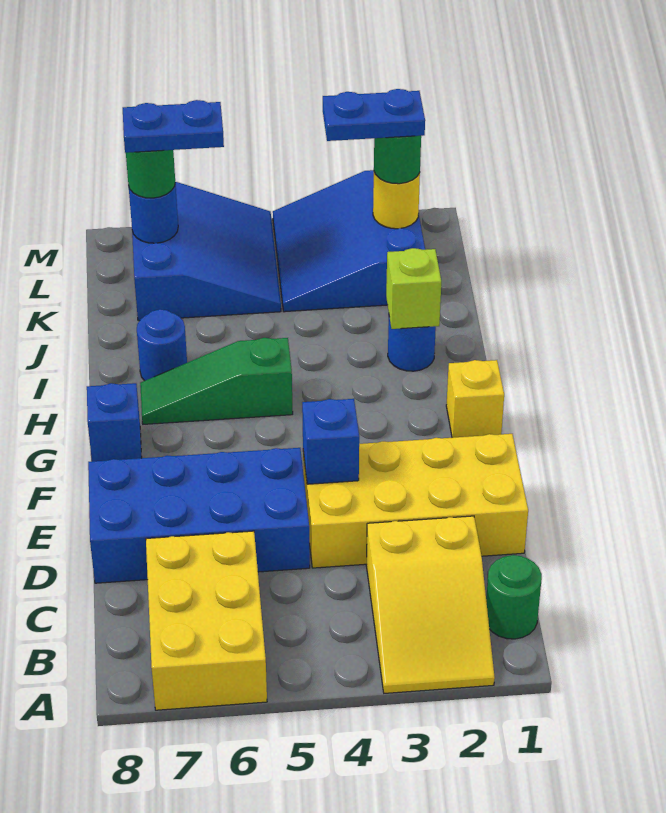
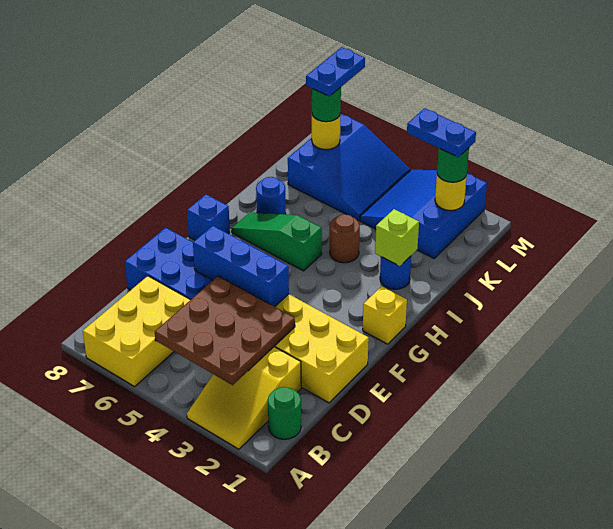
none -> brown plate B3:D5 level 2
blue brick E4 level 2 -> blue brick E4:E6 level 2
none -> brown round brick I4 level 1
blue plate L6:L7 level 4 -> blue plate L7:M7 level 4
blue round brick L7 level 2 -> yellow round brick L7 level 2

